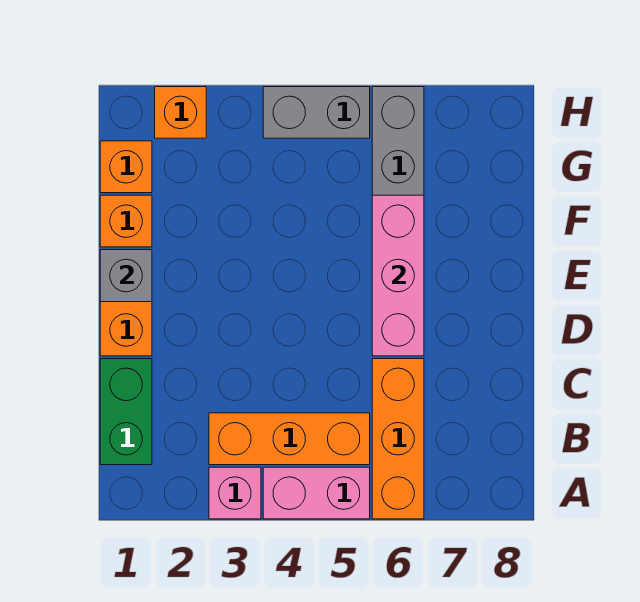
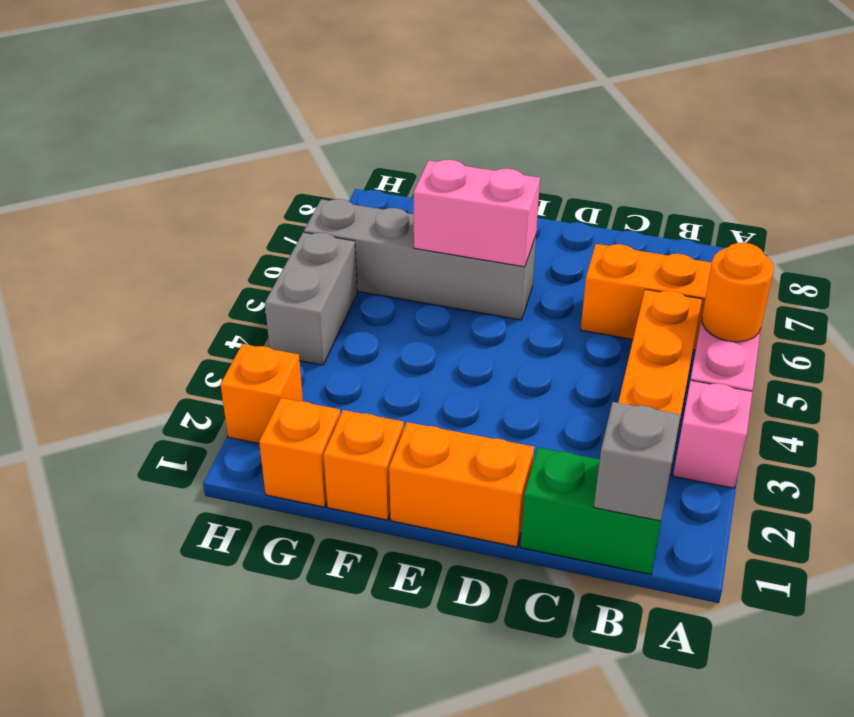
none -> orange round brick A5 level 2
pink brick D6:F6 level 2 -> pink brick E6:F6 level 2
grey brick E1 level 2 -> grey brick B1 level 2

